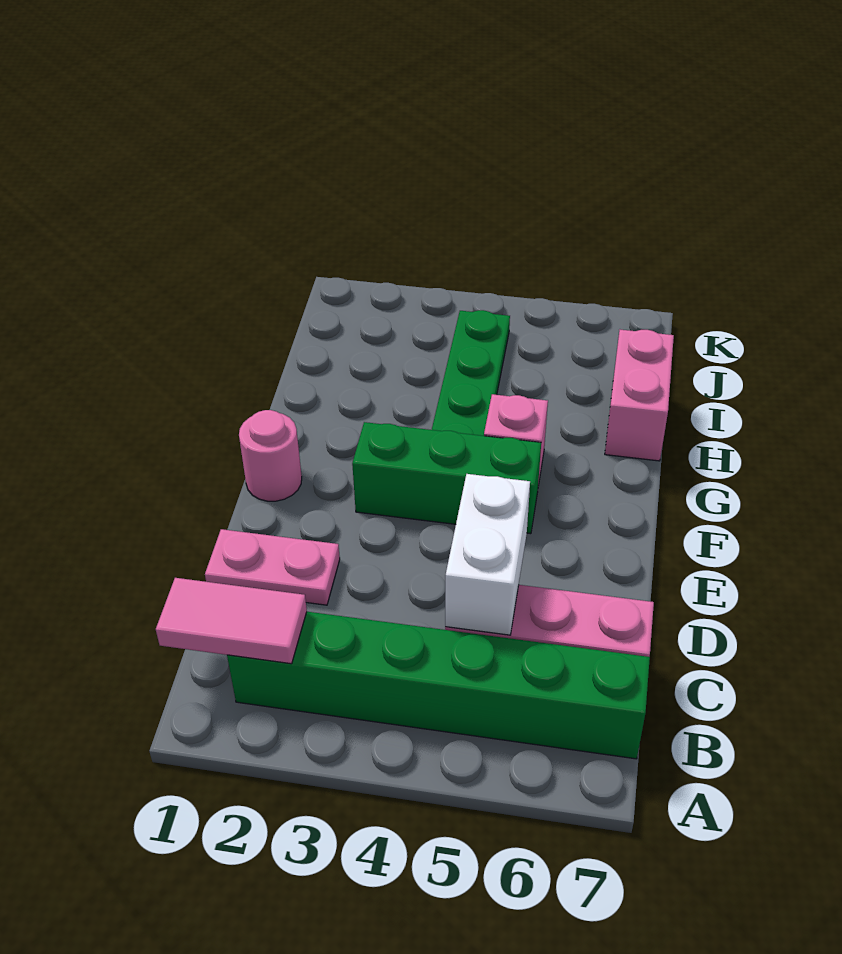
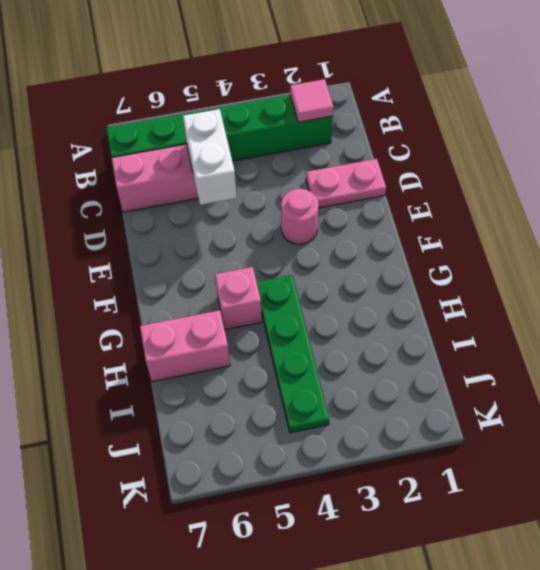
pink tile B1:B2 level 2 -> pink tile B2 level 2
pink round brick F1 level 1 -> pink round brick E3 level 1
green brick F3:F5 level 1 -> none
pink brick H7:I7 level 1 -> pink brick H6:H7 level 1

